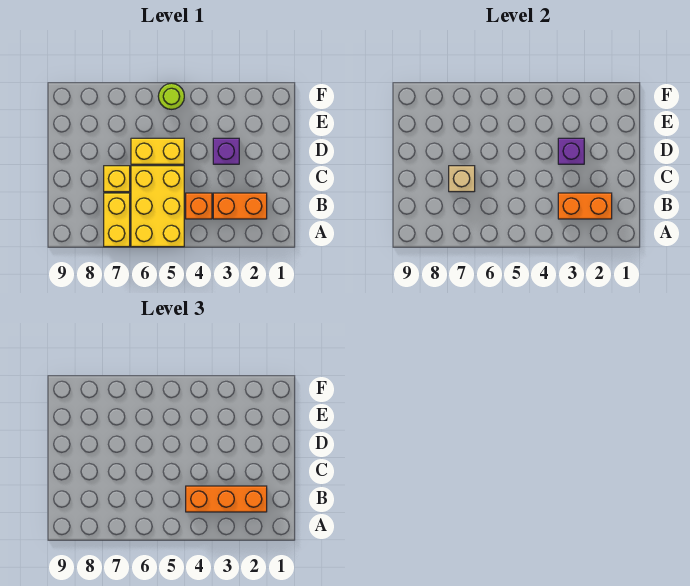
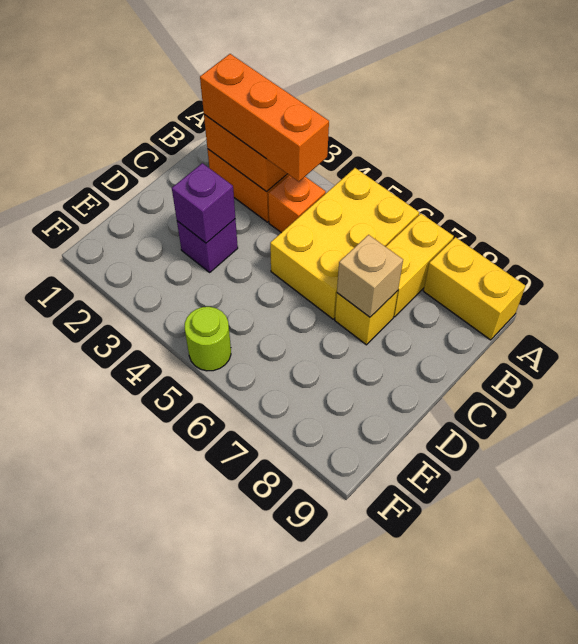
yellow brick D5:D6 level 1 -> yellow brick A8:A9 level 1

